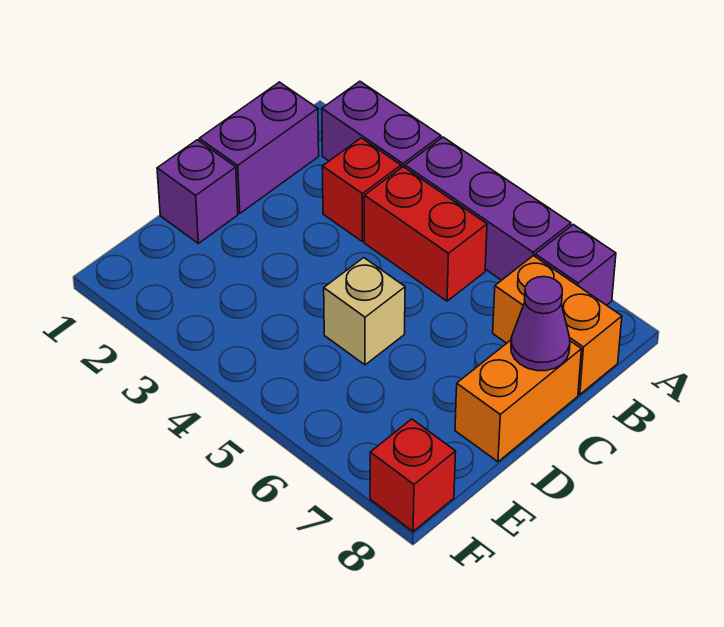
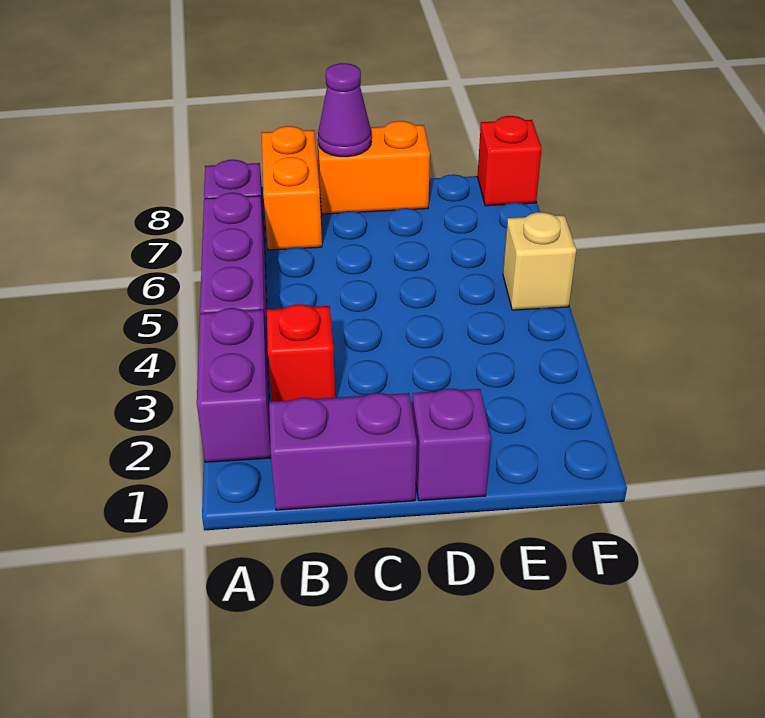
red brick B4:B5 level 1 -> none
tan brick D5 level 1 -> tan brick F5 level 1

